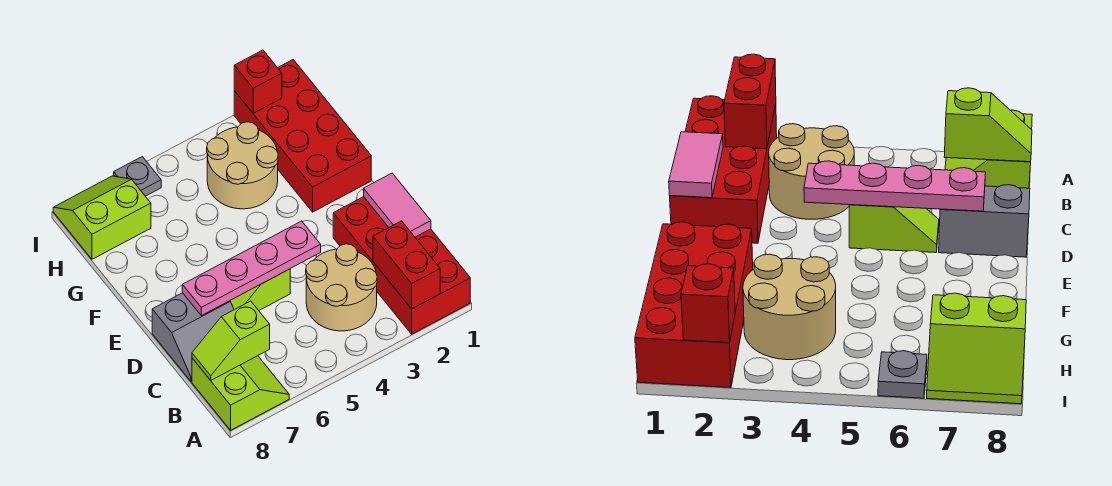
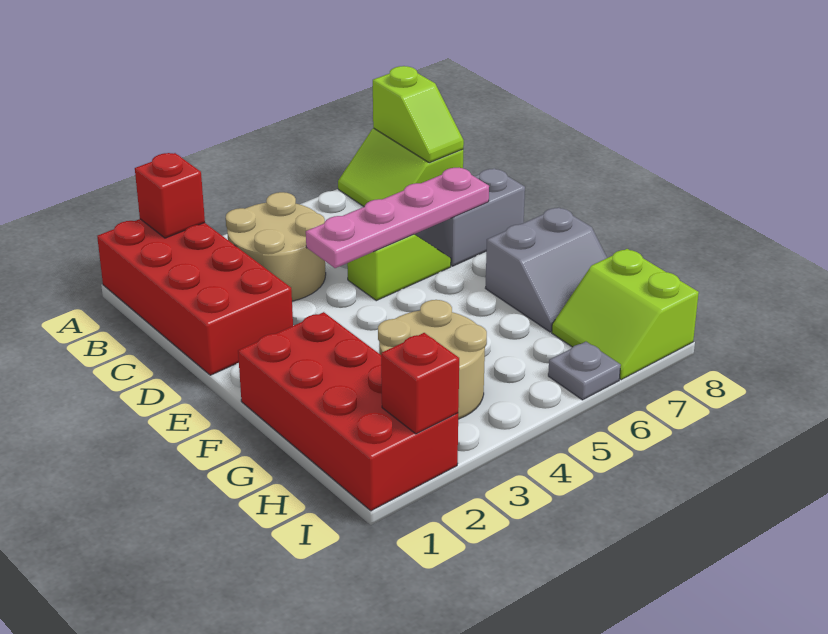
red brick A2:B2 level 2 -> red brick A2 level 2
lime slope B7:B8 level 2 top 7 -> lime slope A8:B8 level 2 top A
pink tile C1:D1 level 2 -> none
none -> grey slope F7:G8 level 1 top F
lime slope H7:I8 level 1 top H -> lime slope H7:I8 level 1 top 8

